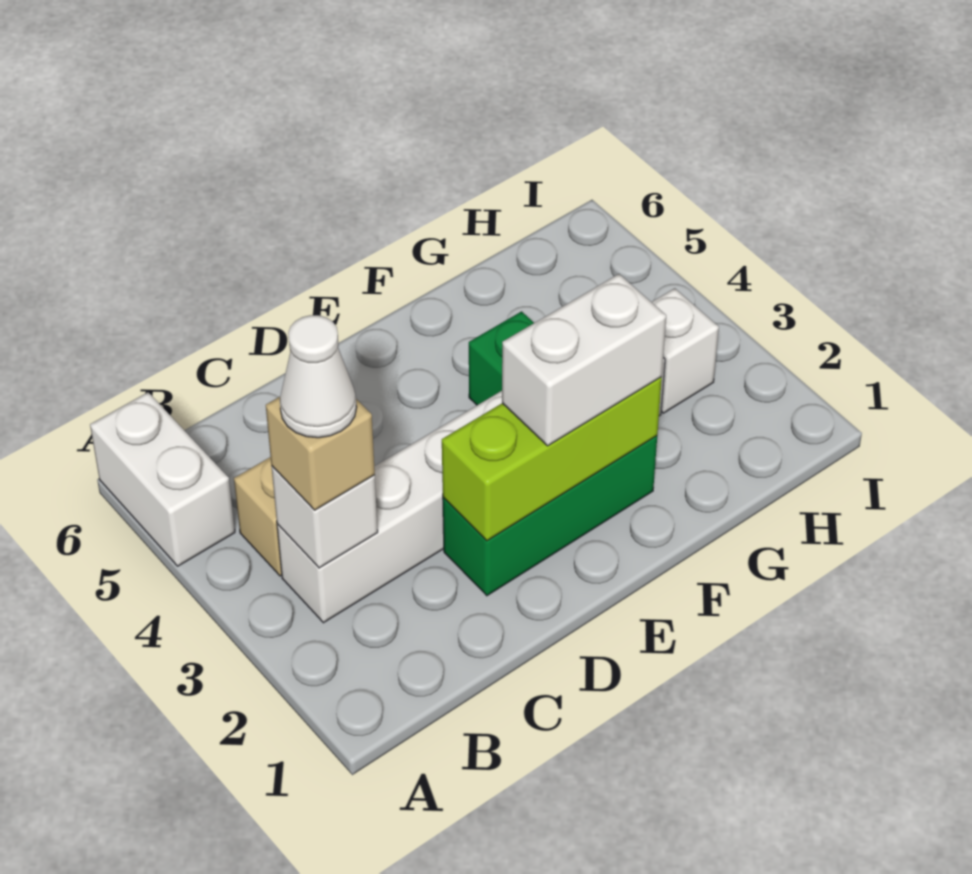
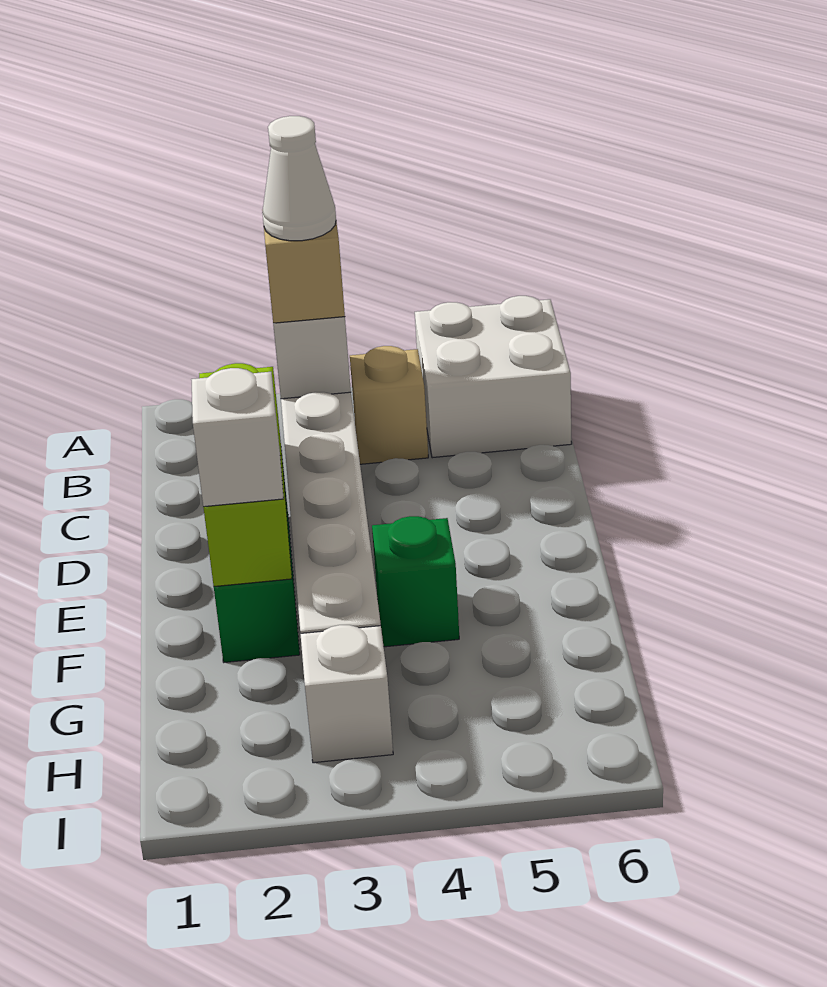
white brick A5:A6 level 1 -> white brick A5:B6 level 1
white brick E2:F2 level 3 -> white brick F2 level 3

